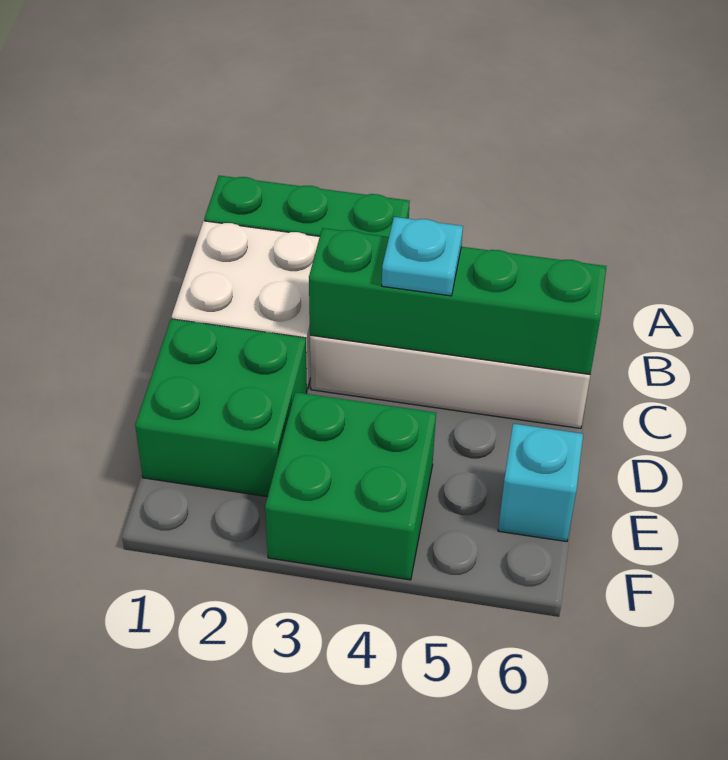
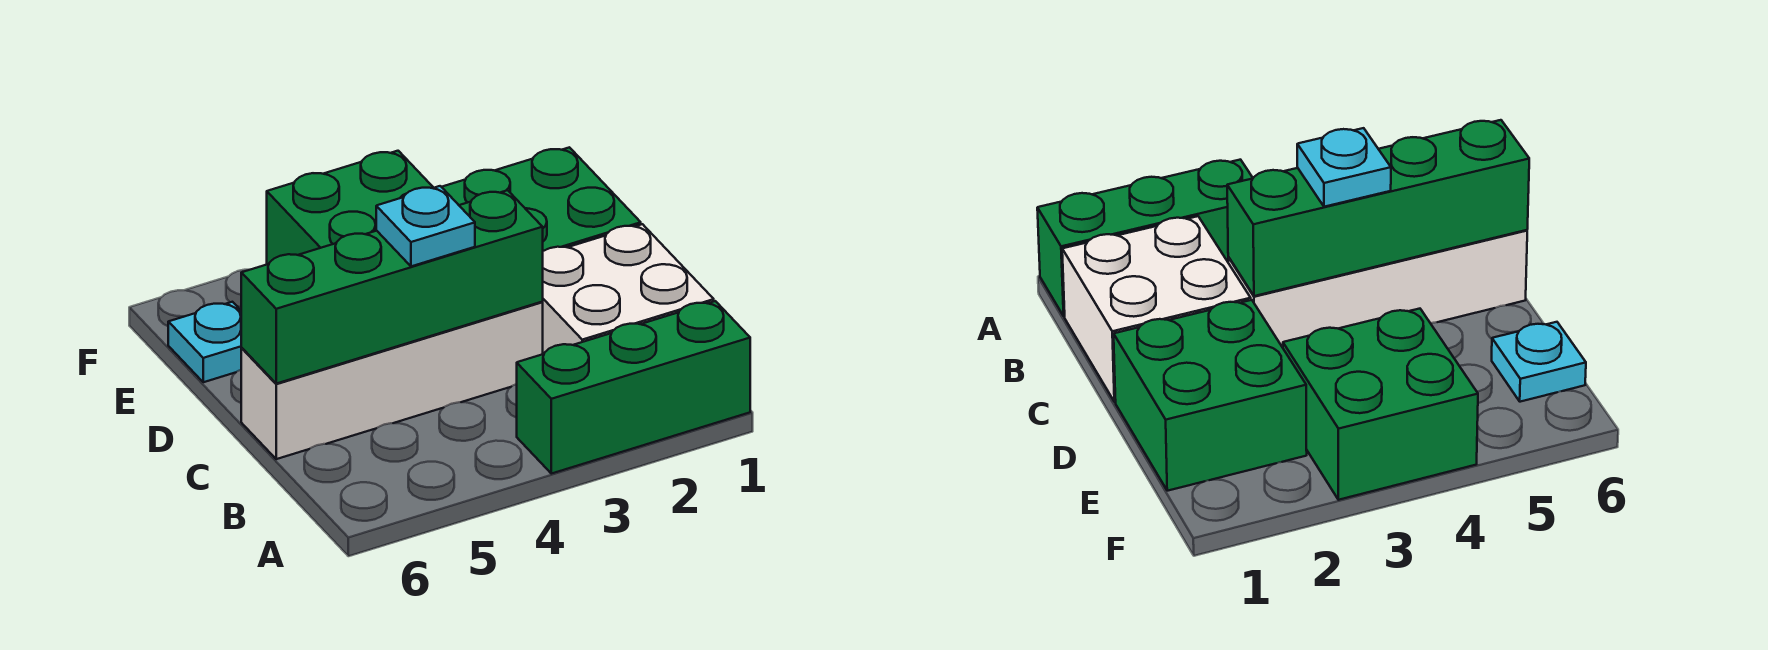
cyan brick E6 level 1 -> cyan plate E6 level 1

